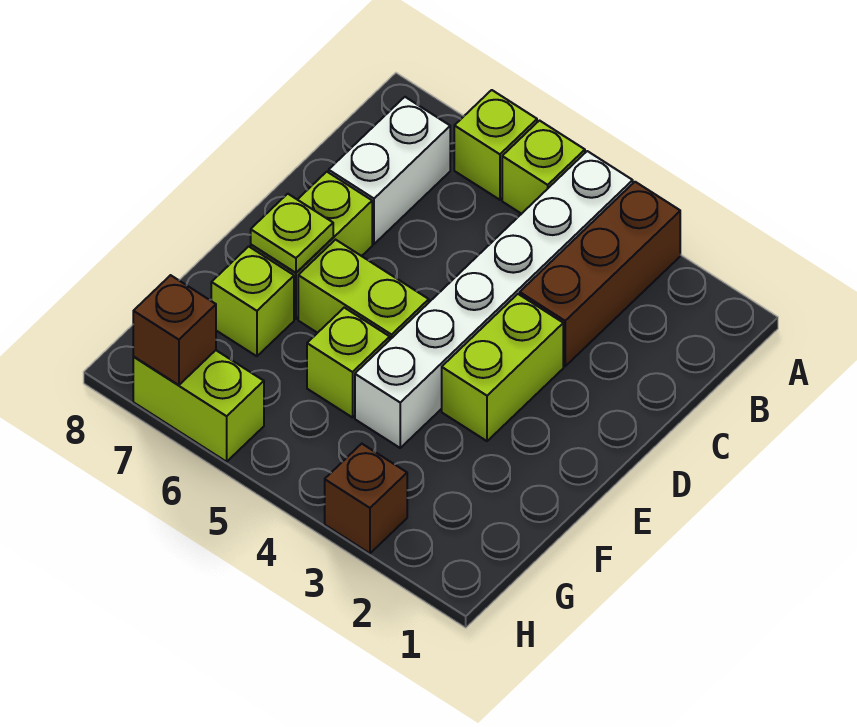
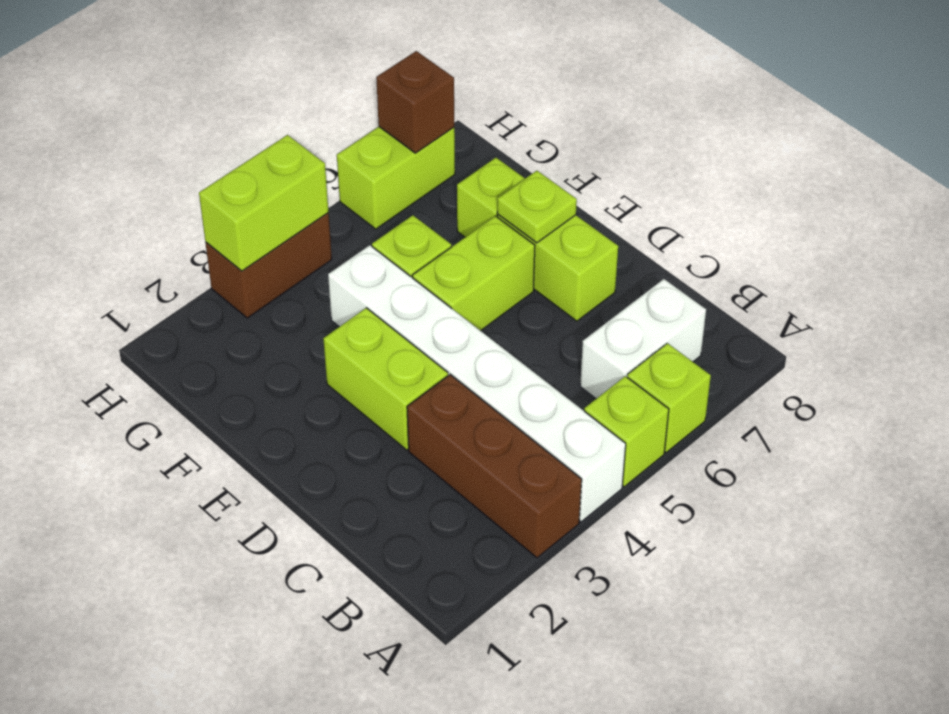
white brick B7:C7 level 1 -> white brick B6:B7 level 1
brown brick H3 level 1 -> brown brick H3:H4 level 1
none -> lime brick H3:H4 level 2

